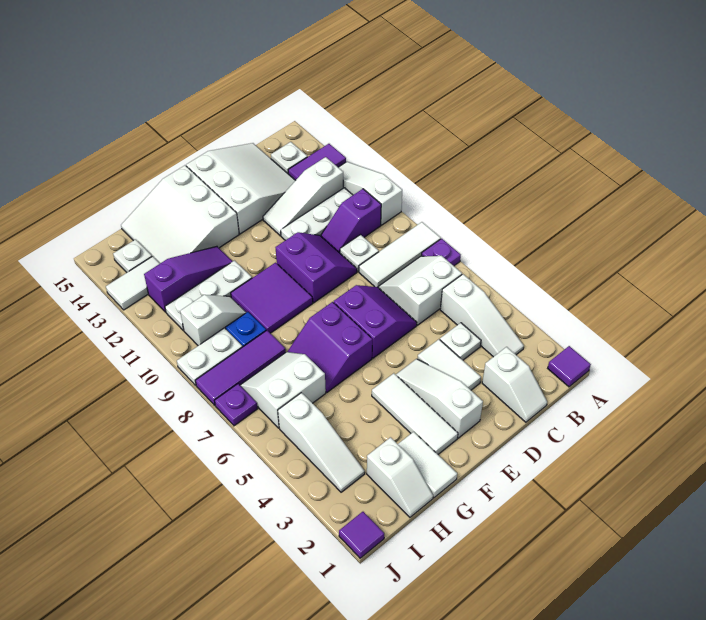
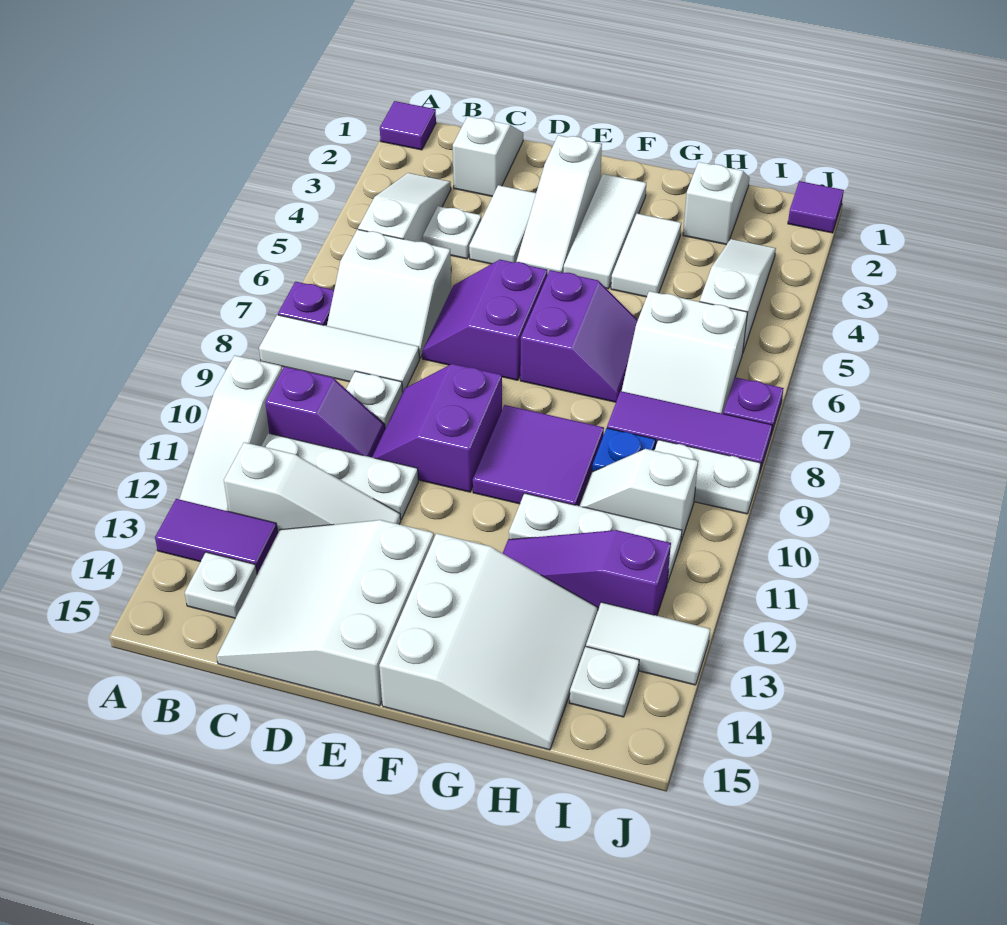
white tile G1:G2 level 1 -> white tile G3:G4 level 1

